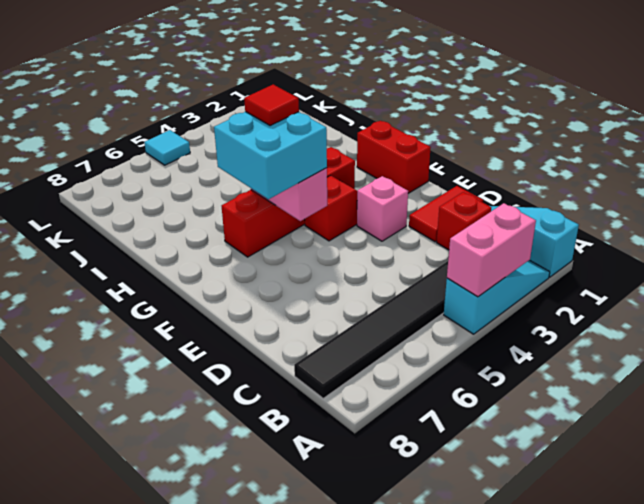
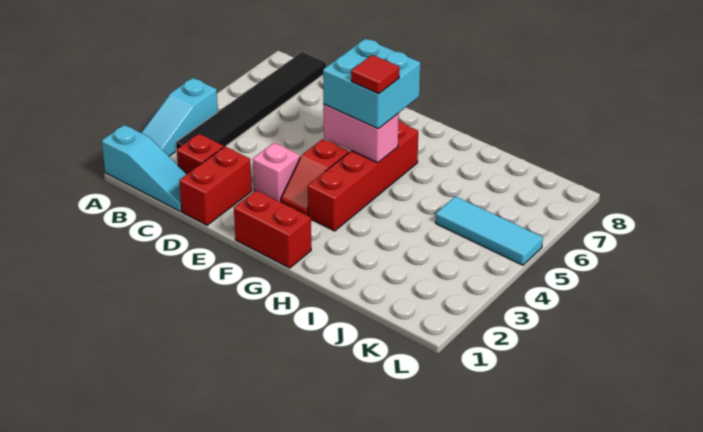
pink brick A3:A4 level 2 -> none
red tile D1:D2 level 1 -> red brick D1:D2 level 1
cyan tile L5 level 1 -> cyan tile J5:L5 level 1

